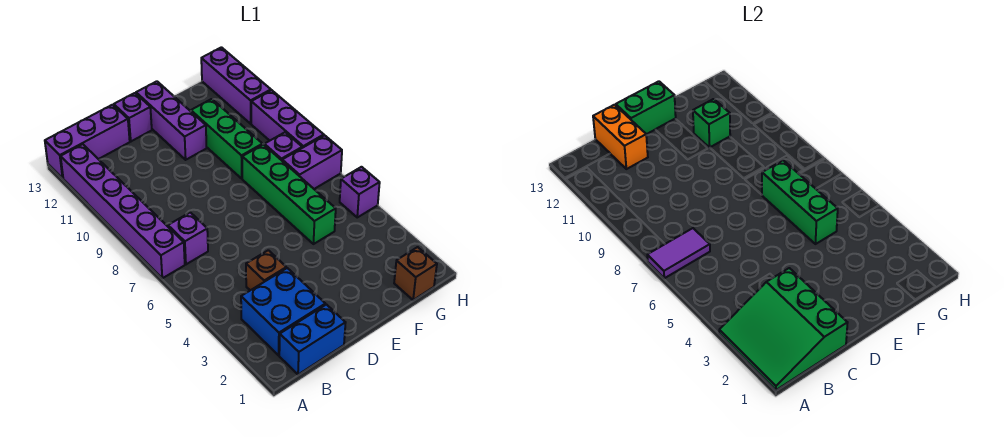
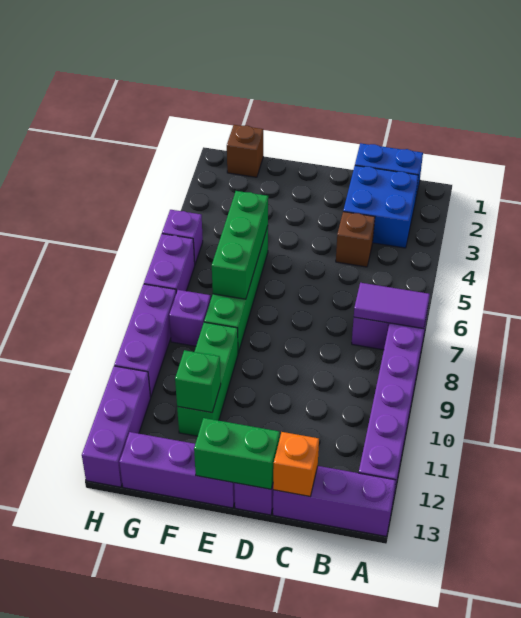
green slope A1:C3 level 2 top C -> none
orange brick C12:C13 level 2 -> orange brick C13 level 2
purple brick E11:E13 level 1 -> purple brick E13:G13 level 1
purple brick G7:H7 level 1 -> purple brick H6:H7 level 1

